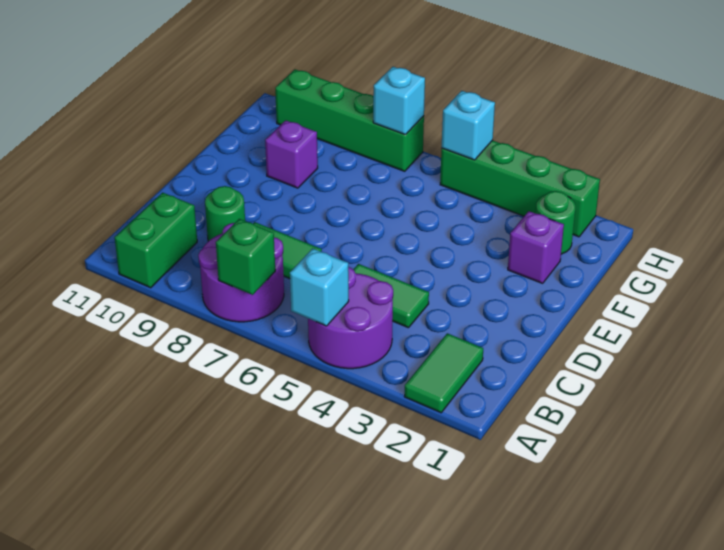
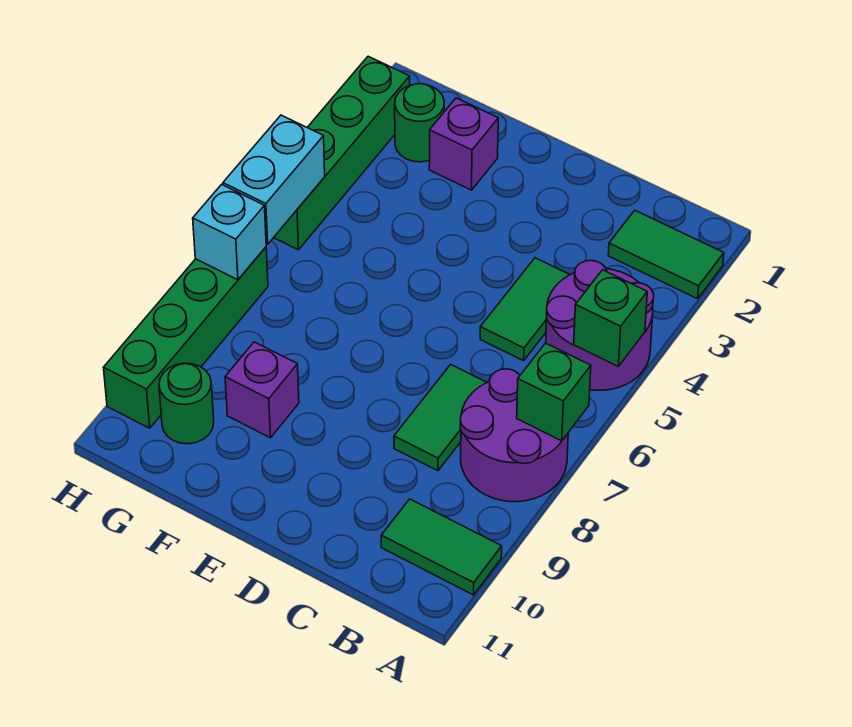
cyan brick A5 level 2 -> green brick A5 level 2
green brick A10:B10 level 1 -> green tile A10:B10 level 1
green round brick C9 level 1 -> green round brick G10 level 1
cyan brick H5 level 2 -> cyan brick H5:H6 level 2

